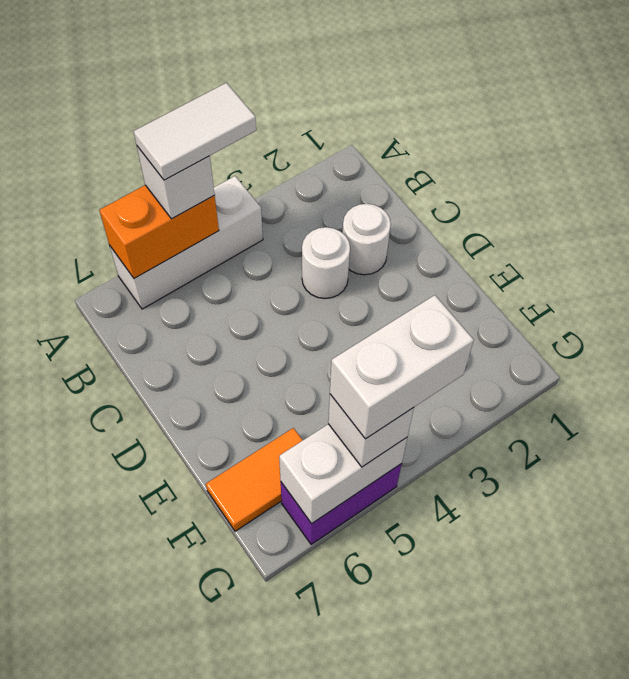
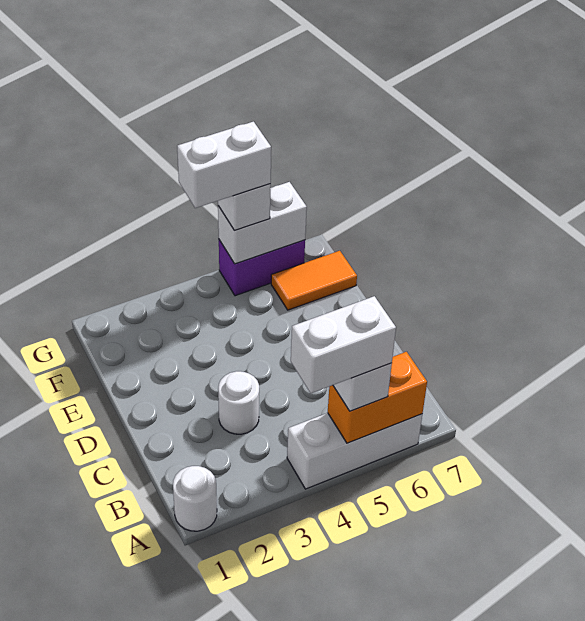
white tile A4:A5 level 4 -> white brick A4:A5 level 4
white round brick C2 level 1 -> white round brick A1 level 1

